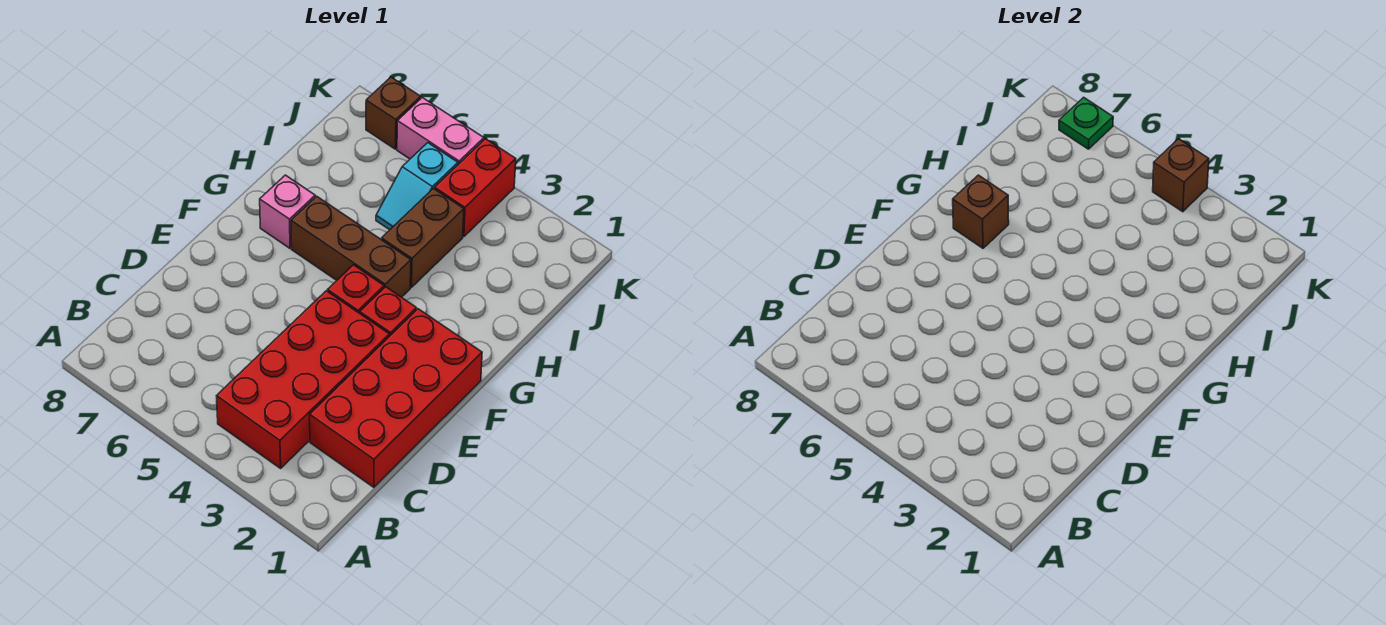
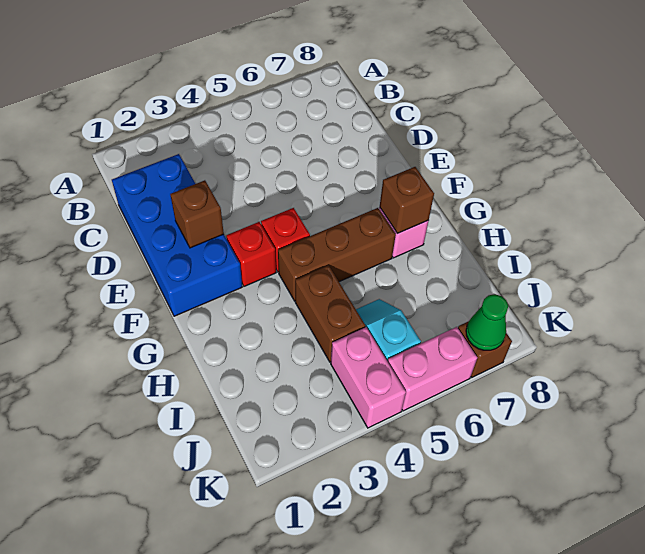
red brick B3:E4 level 1 -> none
red brick C1:F2 level 1 -> blue brick C1:F2 level 1
red brick J4:K4 level 1 -> pink brick J4:K4 level 1
brown brick K4 level 2 -> brown brick E2 level 2
green plate K7 level 2 -> green cone K7 level 2

